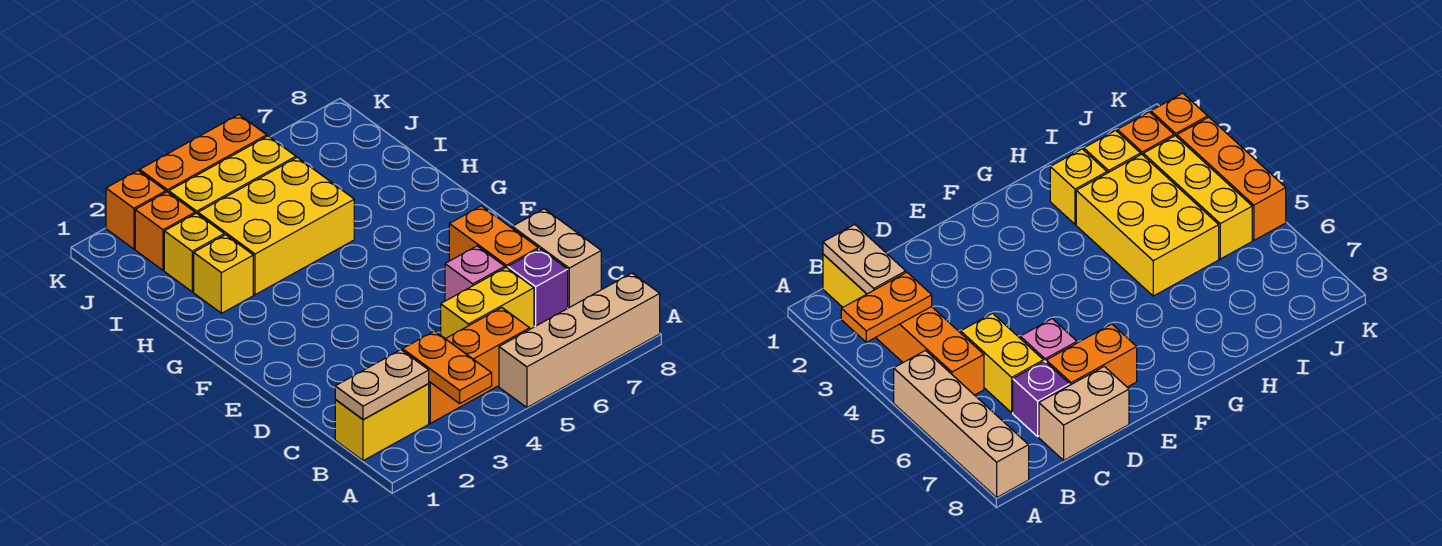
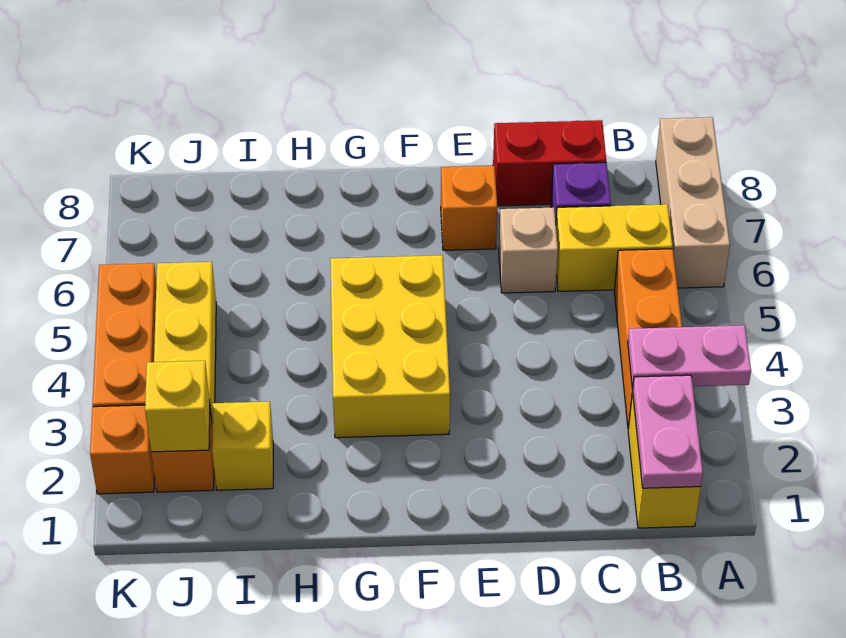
orange plate A3:B3 level 2 -> pink plate A3:B3 level 2
tan brick A5:A8 level 1 -> tan brick A6:A8 level 1
tan plate B1:B2 level 2 -> pink plate B1:B2 level 2
yellow brick C5:C6 level 1 -> yellow brick B6:C6 level 1
tan brick C8:D8 level 1 -> red brick C8:D8 level 1
pink brick D6 level 1 -> tan brick D6 level 1
orange brick D7:E7 level 1 -> orange brick E7 level 1
yellow brick H2 level 1 -> yellow brick J2 level 2
yellow brick H3:I5 level 1 -> yellow brick F3:G5 level 1

